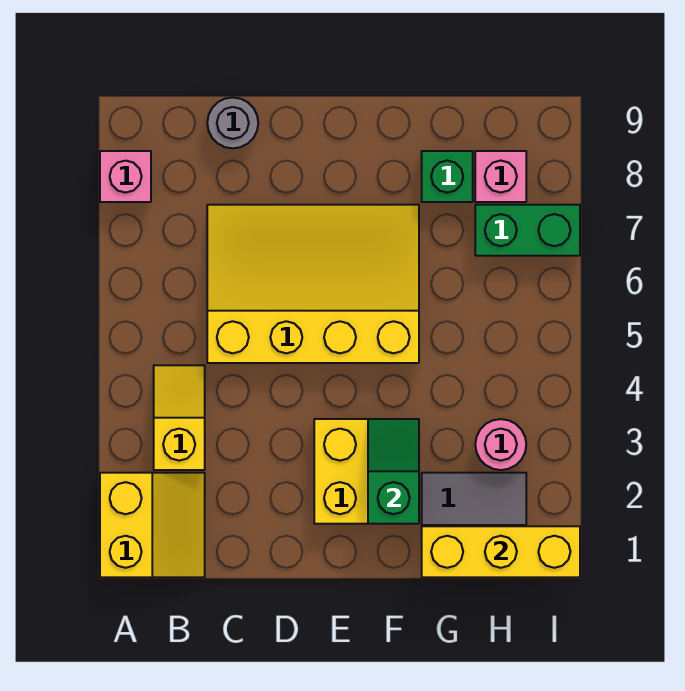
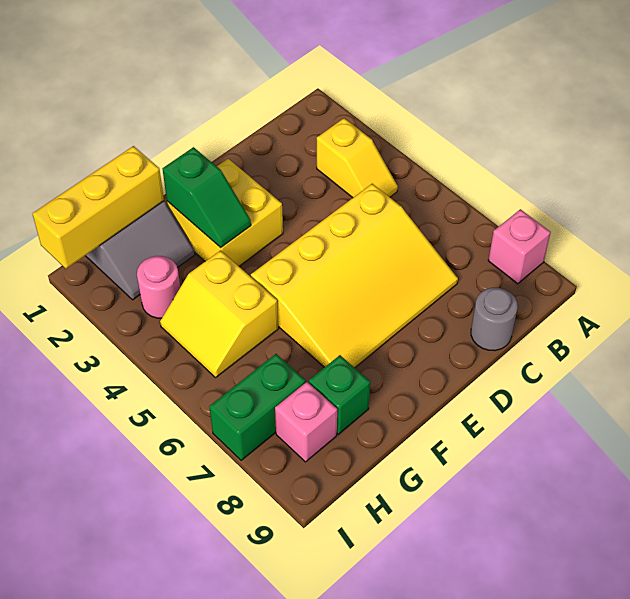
yellow slope A1:B2 level 1 top A -> yellow slope G4:H5 level 1 top G

